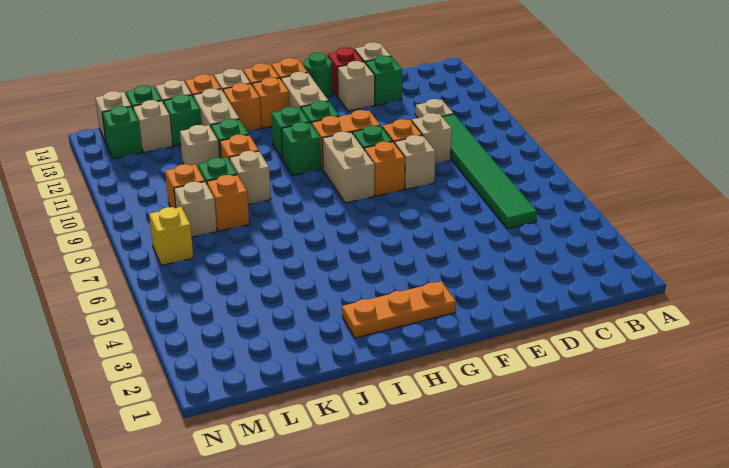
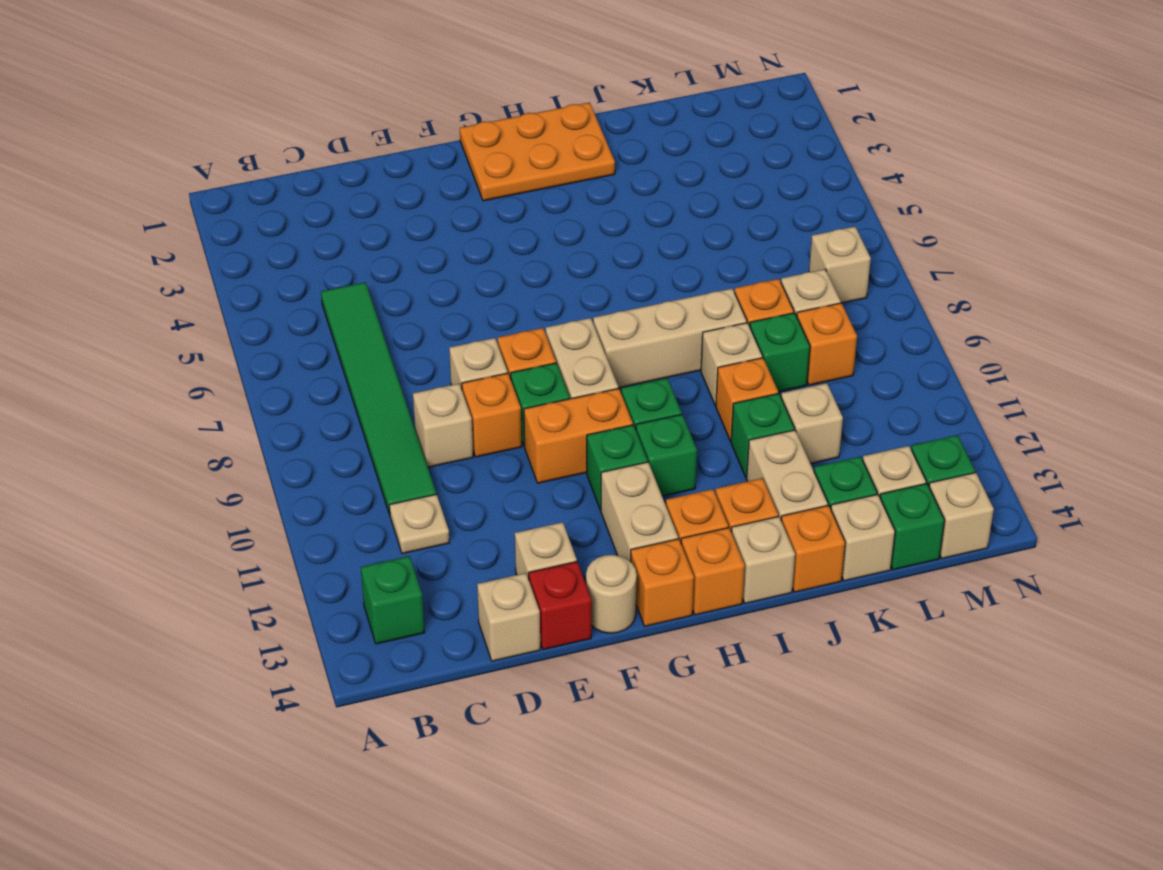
green brick D13 level 1 -> green brick B13 level 1
green round brick F14 level 1 -> tan round brick F14 level 1
orange plate G2:I2 level 1 -> orange plate G1:I2 level 1
none -> tan brick H8:J8 level 1
yellow brick M7 level 1 -> tan brick M7 level 1

